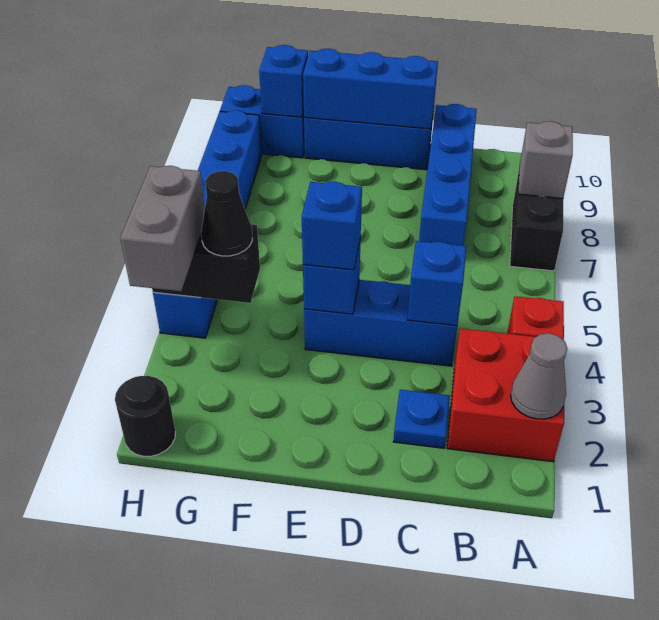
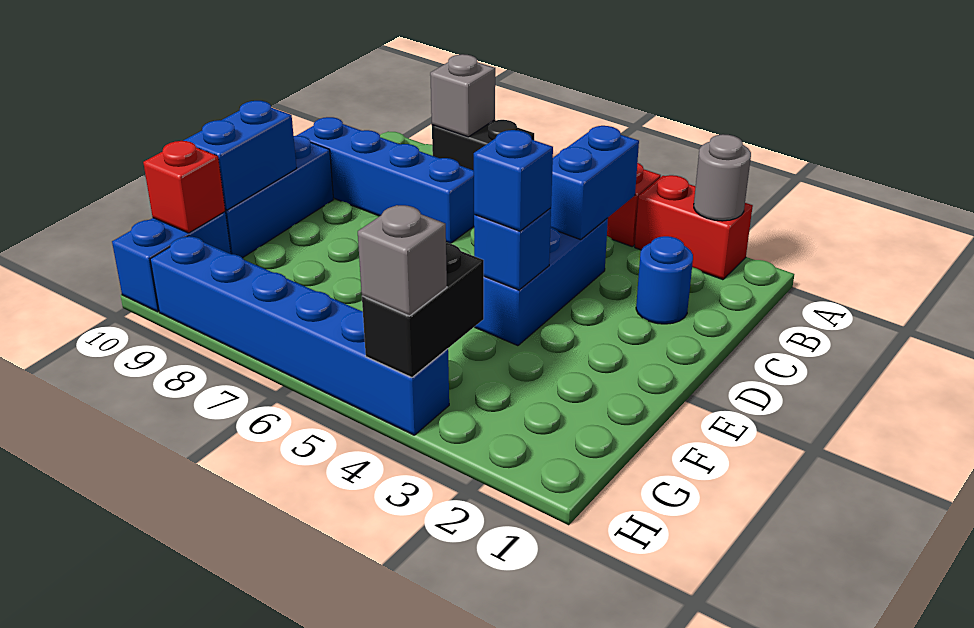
red brick A2:B3 level 1 -> red brick A2:A3 level 1
grey cone A2 level 2 -> grey round brick A2 level 2
blue plate C2 level 1 -> blue round brick C2 level 1
blue brick C4 level 2 -> blue brick B4:C4 level 2
blue brick D10:F10 level 2 -> blue brick E10:F10 level 2
black cone G4 level 3 -> none
blue brick G10 level 2 -> red brick G10 level 2
black round brick H1 level 1 -> none
grey brick H3:H4 level 3 -> grey brick H4 level 3

